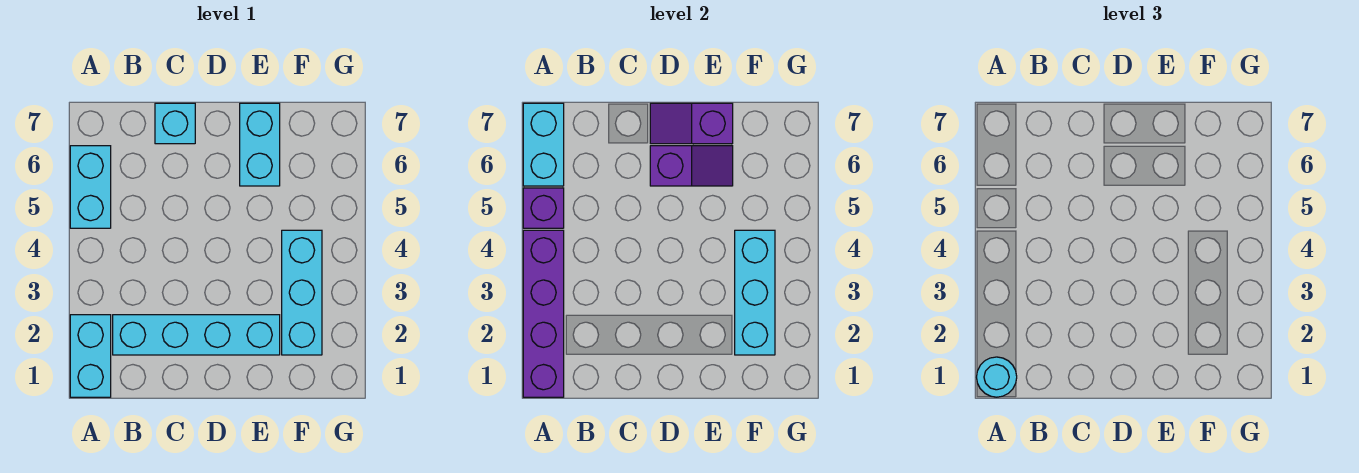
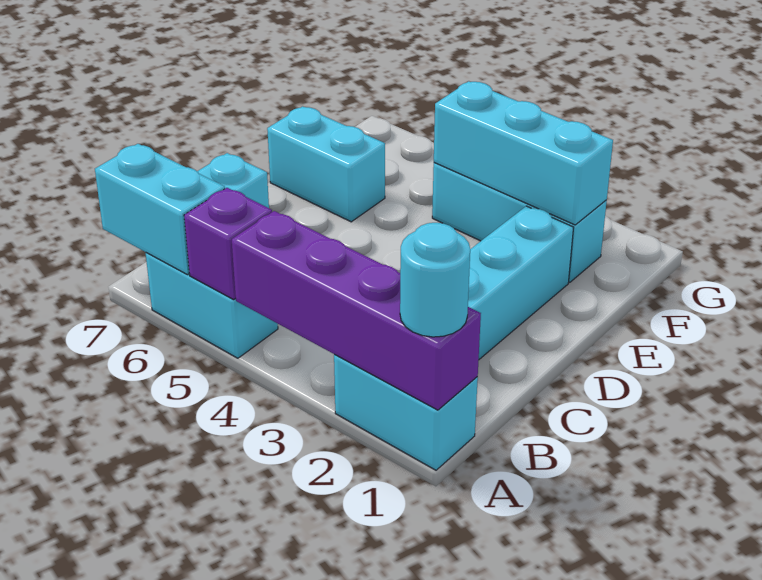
purple slope D6:E6 level 2 top D -> none
purple slope D7:E7 level 2 top E -> none

